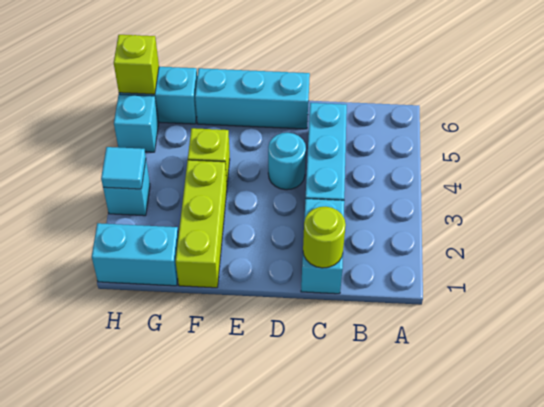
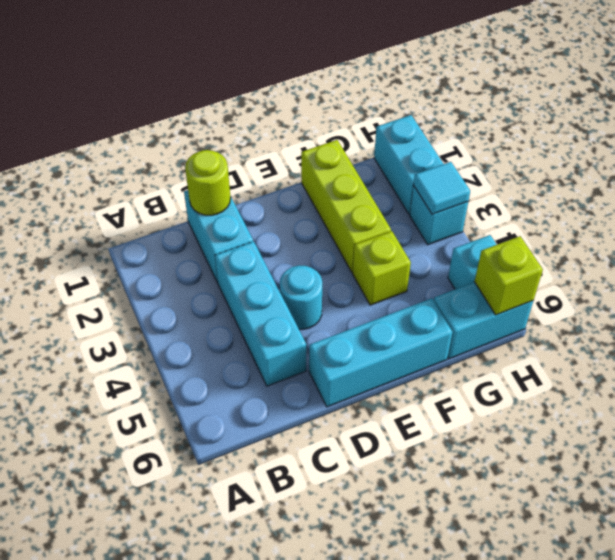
cyan brick G1:H1 level 1 -> cyan brick H1:H2 level 1

